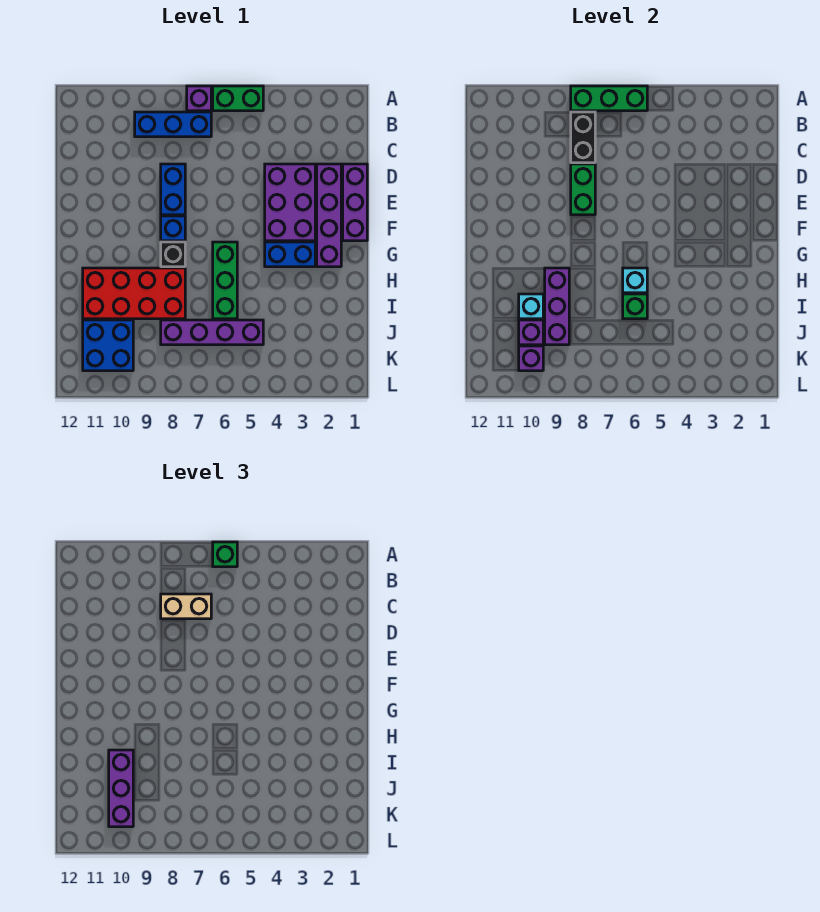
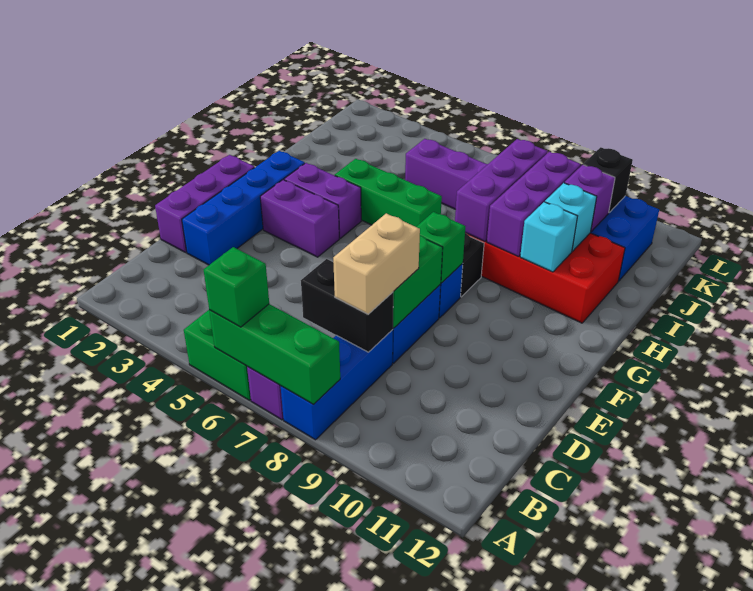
blue brick B7:B9 level 1 -> blue brick A8:C8 level 1
black brick B8:C8 level 2 -> black brick C7:C8 level 2
tan brick C7:C8 level 3 -> tan brick C8:D8 level 3
purple brick D2:G2 level 1 -> blue brick D2:G2 level 1
purple brick D3:F4 level 1 -> purple brick F3:F4 level 1
blue brick G3:G4 level 1 -> purple brick G3:G4 level 1
green brick G6:I6 level 1 -> green brick H4:H6 level 1
cyan brick H6 level 2 -> cyan brick H10 level 2
green brick I6 level 2 -> green brick F8 level 2
purple brick I10:K10 level 3 -> purple brick H8:J8 level 2
purple brick K10 level 2 -> black brick K10 level 2

